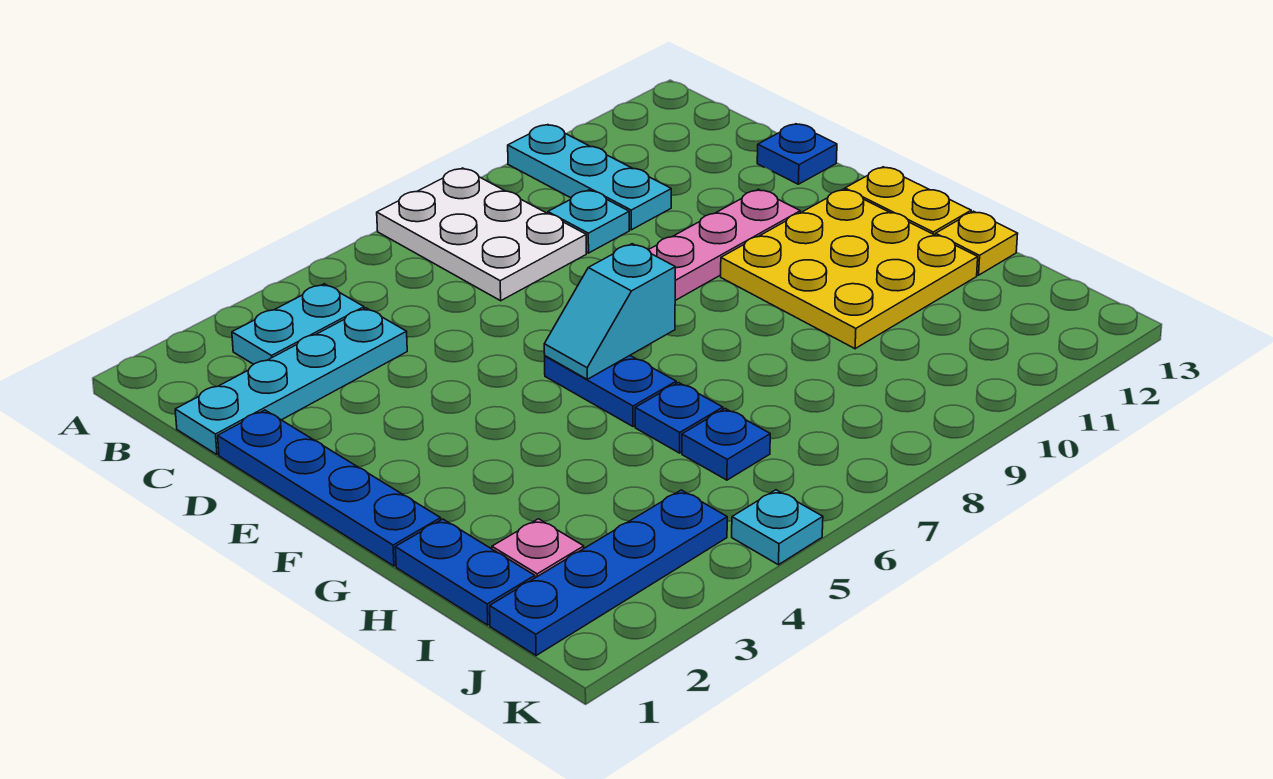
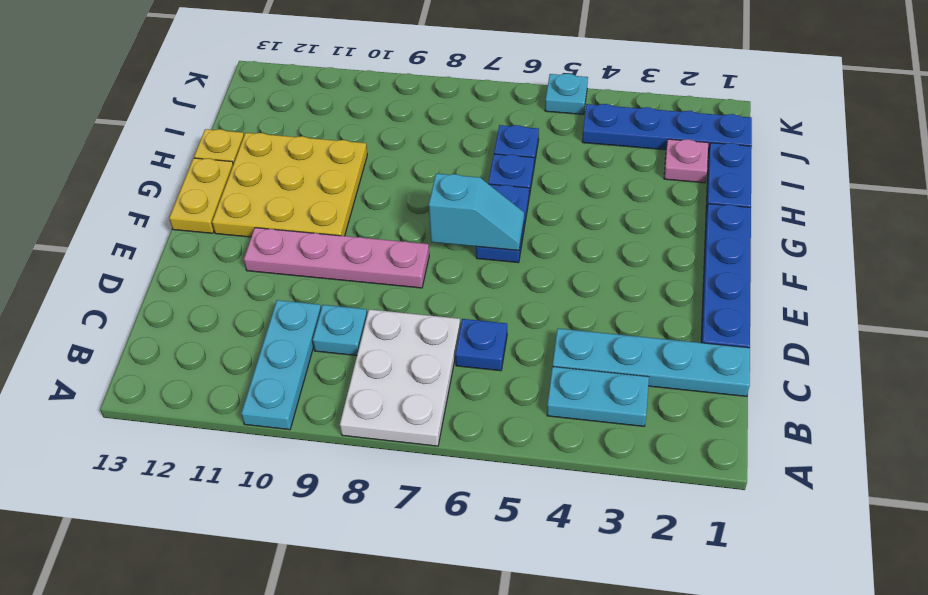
blue plate D13 level 1 -> blue plate C6 level 1

